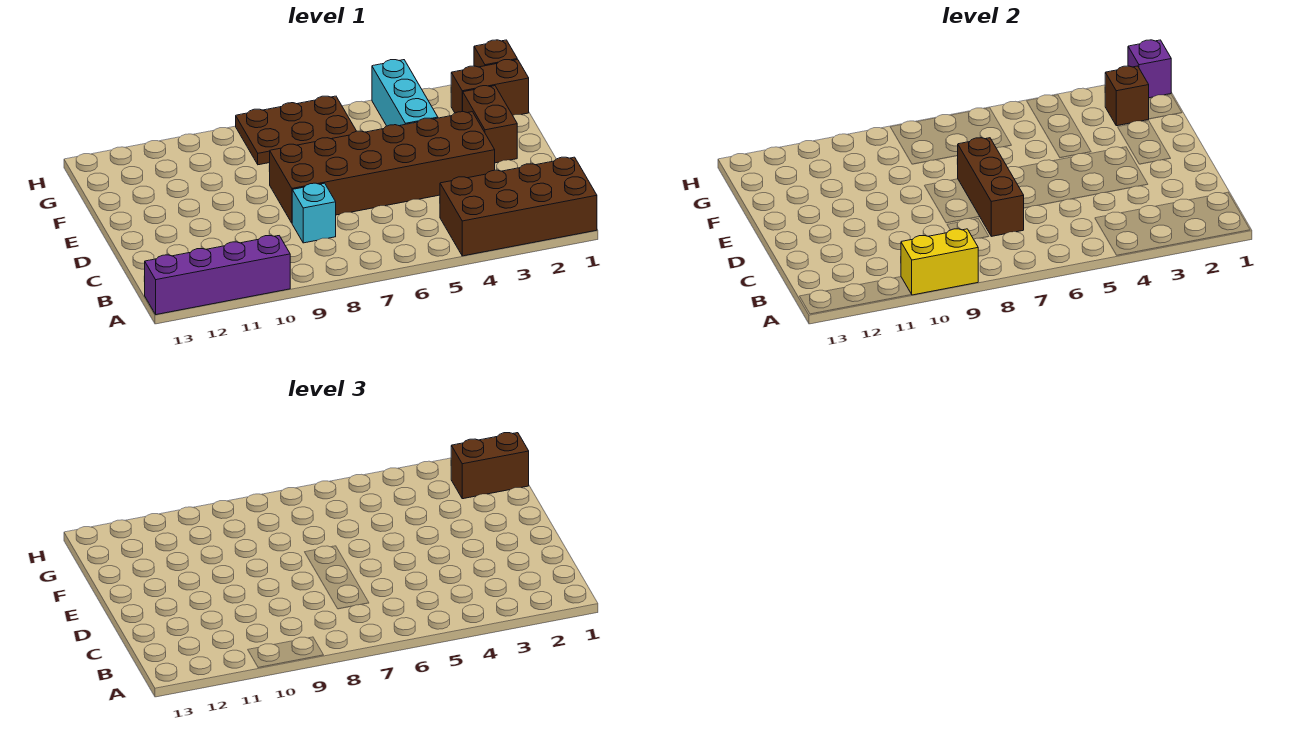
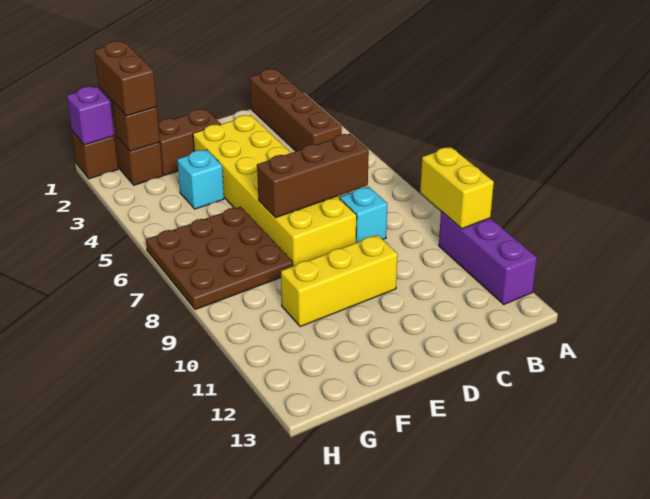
brown brick A1:B4 level 1 -> brown brick B1:B4 level 1
purple brick A10:A13 level 1 -> purple brick A10:A12 level 1
brown brick D3:E8 level 1 -> yellow brick D3:E8 level 1
none -> yellow brick D10:F10 level 1
cyan brick F4:H4 level 1 -> cyan brick F4 level 1
brown plate G6:H8 level 1 -> brown plate F6:H8 level 1

